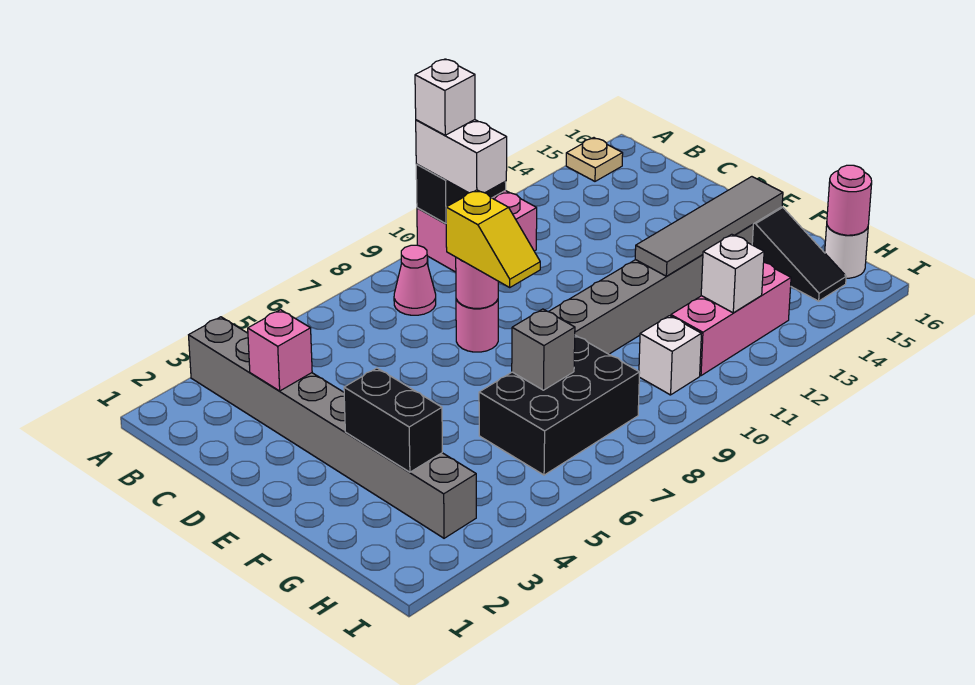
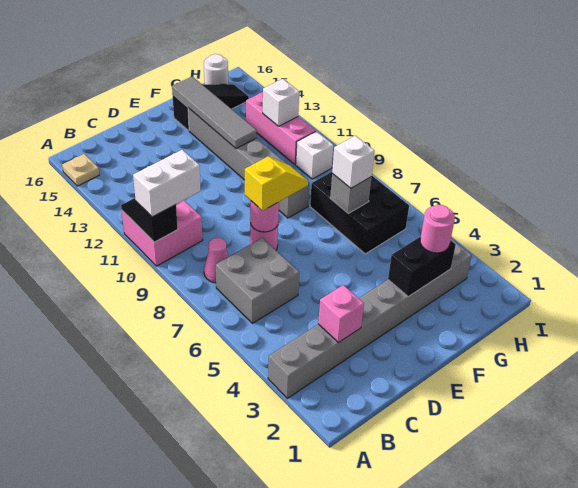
white brick A10 level 4 -> white brick G7 level 3
none -> grey brick B6:C7 level 1
pink round brick H16 level 2 -> pink round brick G3 level 3

